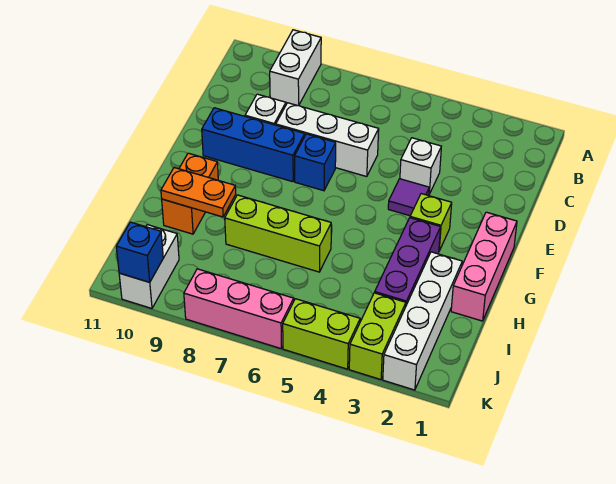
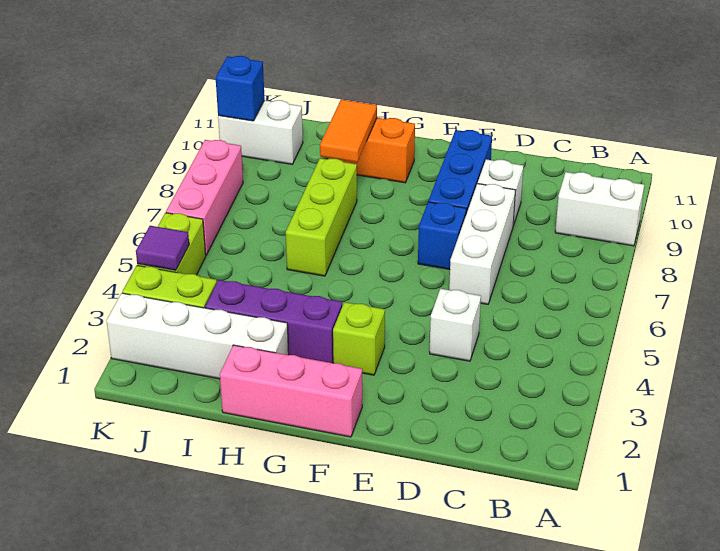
purple tile E4 level 1 -> purple tile K4 level 2
orange plate H9:H10 level 2 -> orange tile H9:H10 level 2

